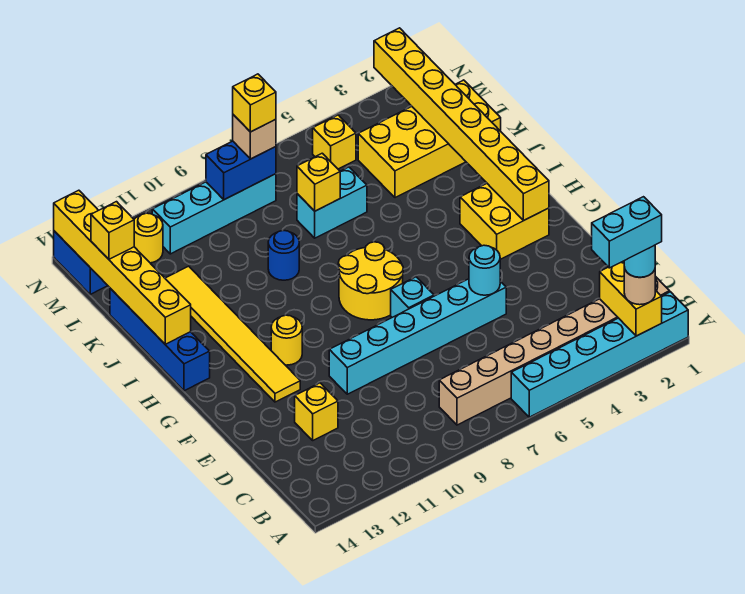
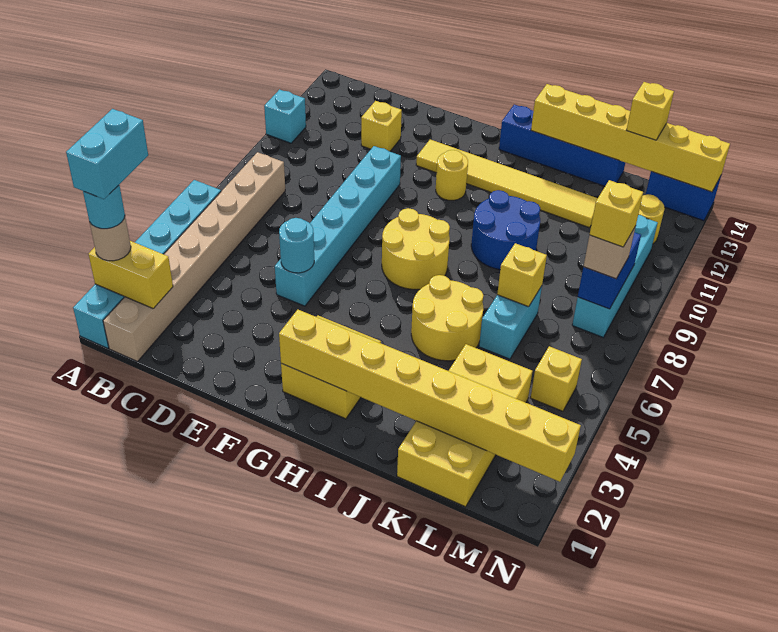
cyan brick F7 level 1 -> cyan brick A11 level 1
none -> yellow round brick I5:J6 level 1
blue round brick J9 level 1 -> blue round brick I9:J10 level 1

